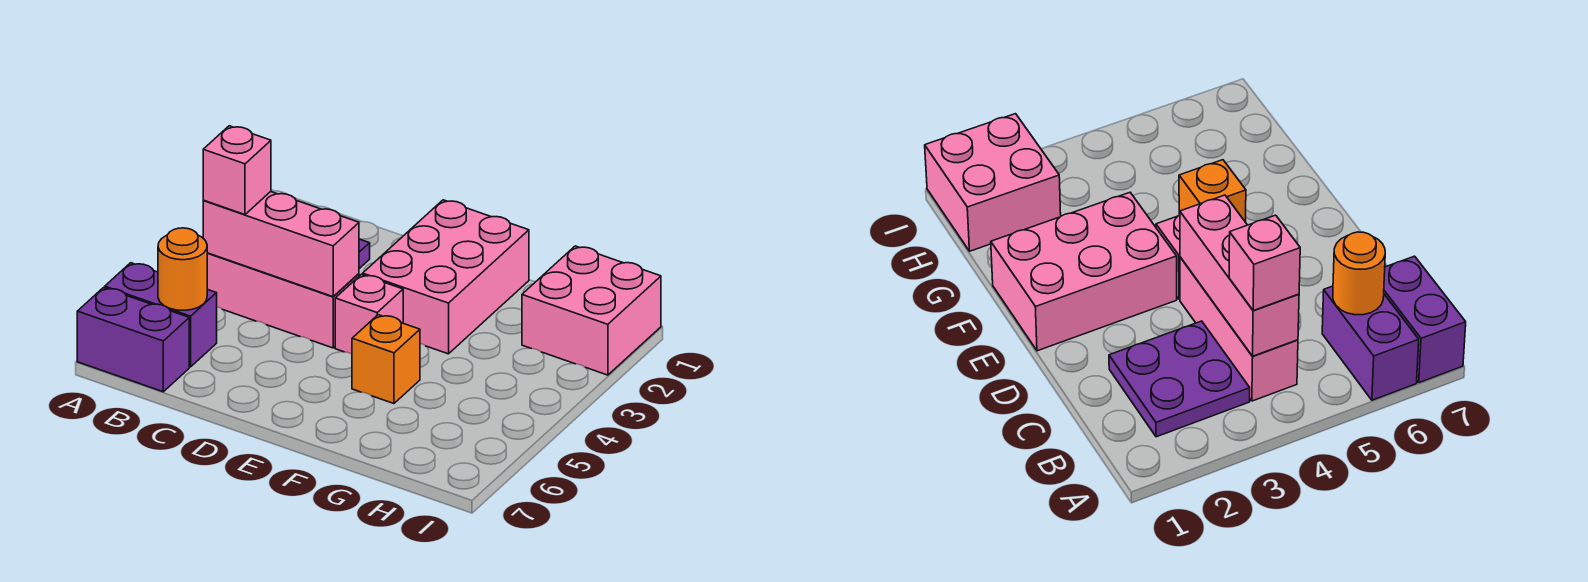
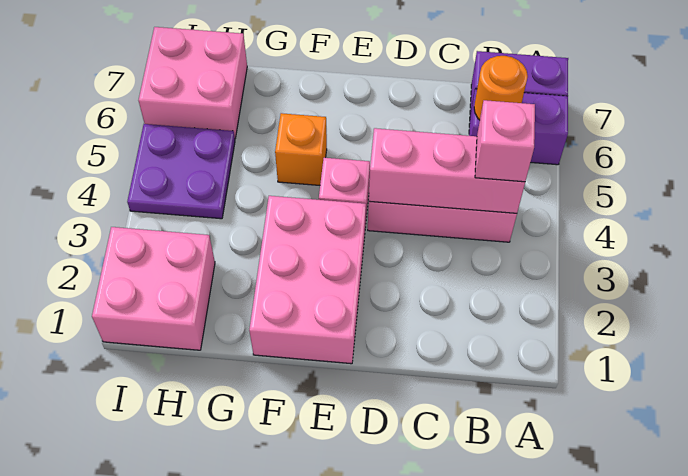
purple plate B2:C3 level 1 -> purple plate H4:I5 level 1
none -> pink brick H6:I7 level 1

